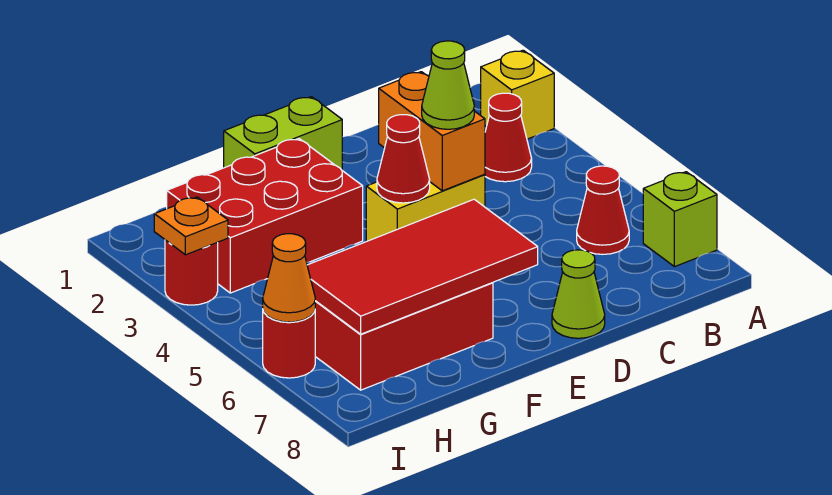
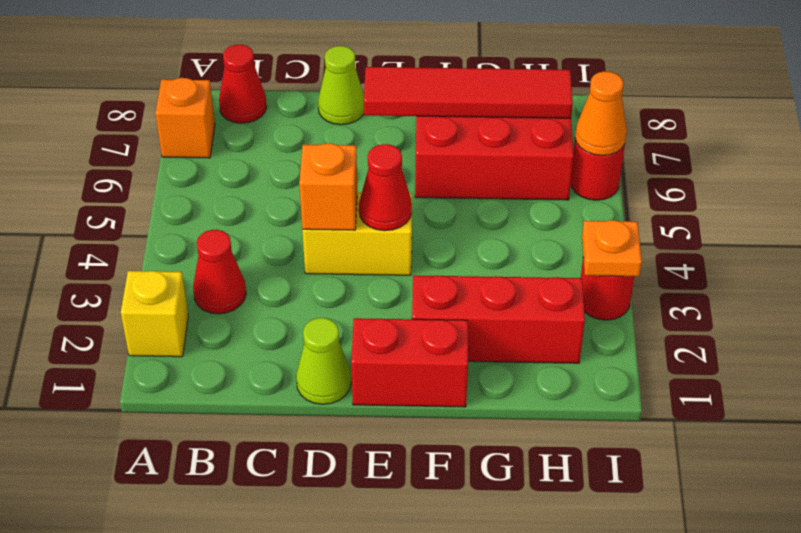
lime brick A7 level 1 -> orange brick A7 level 1
red cone B6 level 1 -> red cone B8 level 1
orange brick D3:D4 level 2 -> orange brick D4 level 2
lime cone D4 level 3 -> lime cone D1 level 1
lime brick E1:F1 level 1 -> red brick E1:F1 level 1
red tile E6:H7 level 2 -> red tile E7:H7 level 2
red brick F2:H3 level 1 -> red brick F2:H2 level 1

